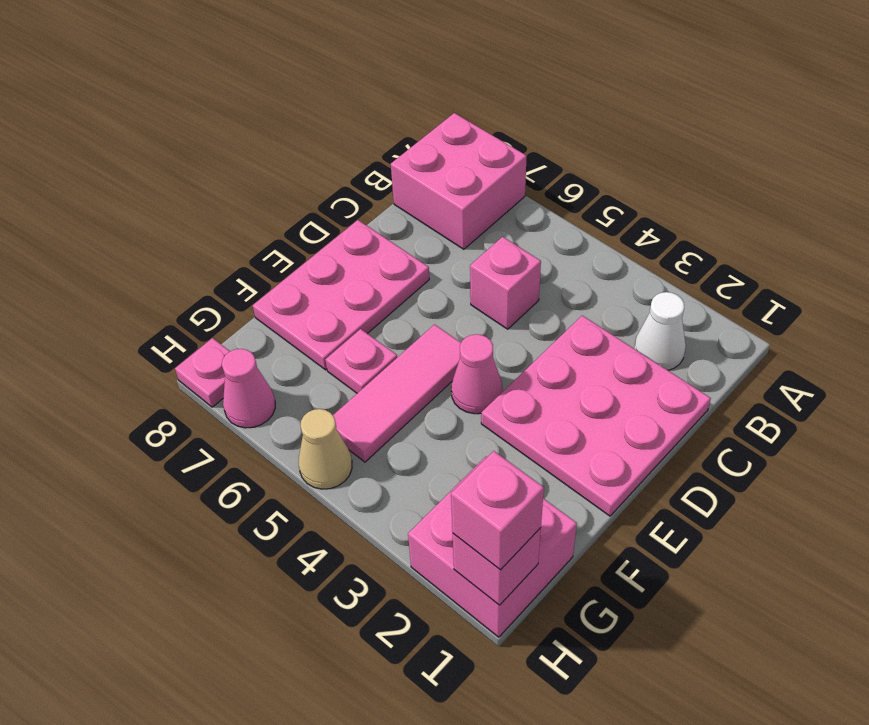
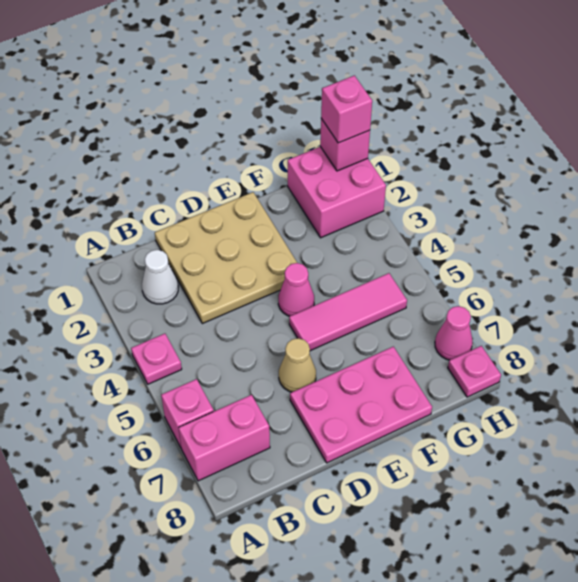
pink brick A7:B8 level 1 -> pink brick A7:B7 level 1
pink plate C1:E3 level 1 -> tan plate C1:E3 level 1
pink brick C5 level 1 -> pink brick A6 level 1
pink plate F6 level 1 -> pink plate A4 level 1
tan cone H5 level 1 -> tan cone D6 level 1

